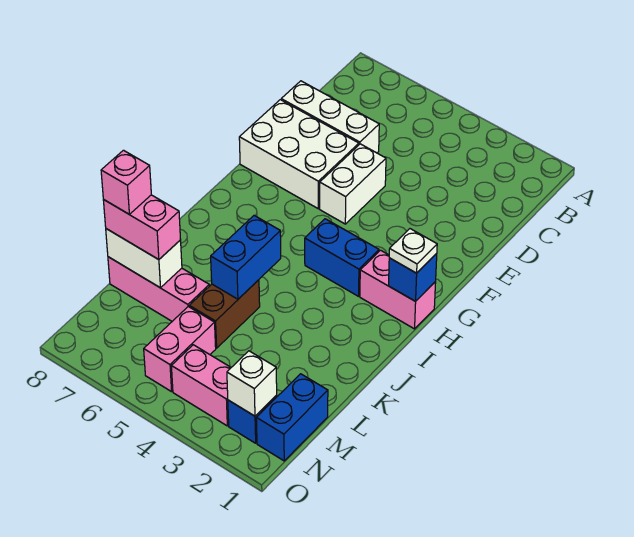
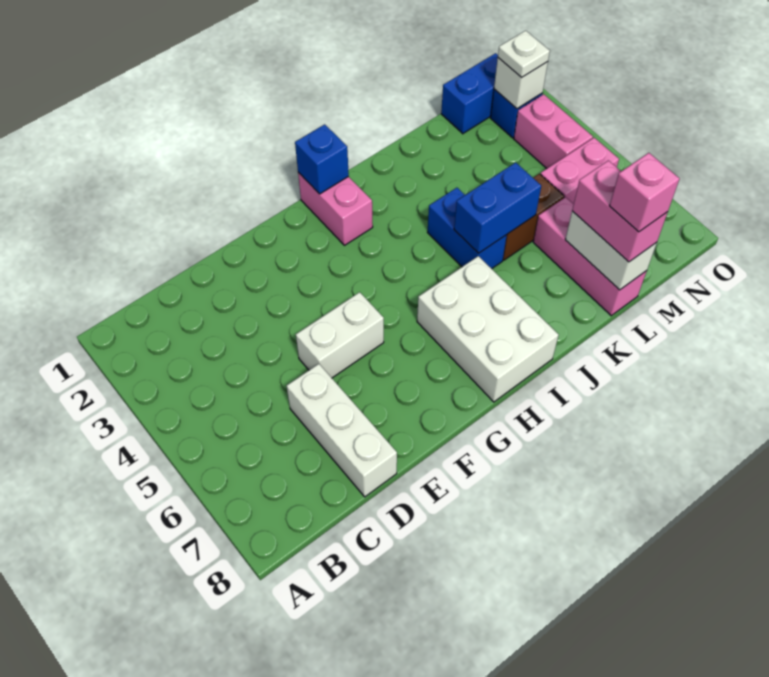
white brick E6:F8 level 1 -> white brick H6:I8 level 1
white plate H1 level 3 -> white plate N2 level 3
blue brick H3:H4 level 1 -> blue brick J4:J5 level 1

